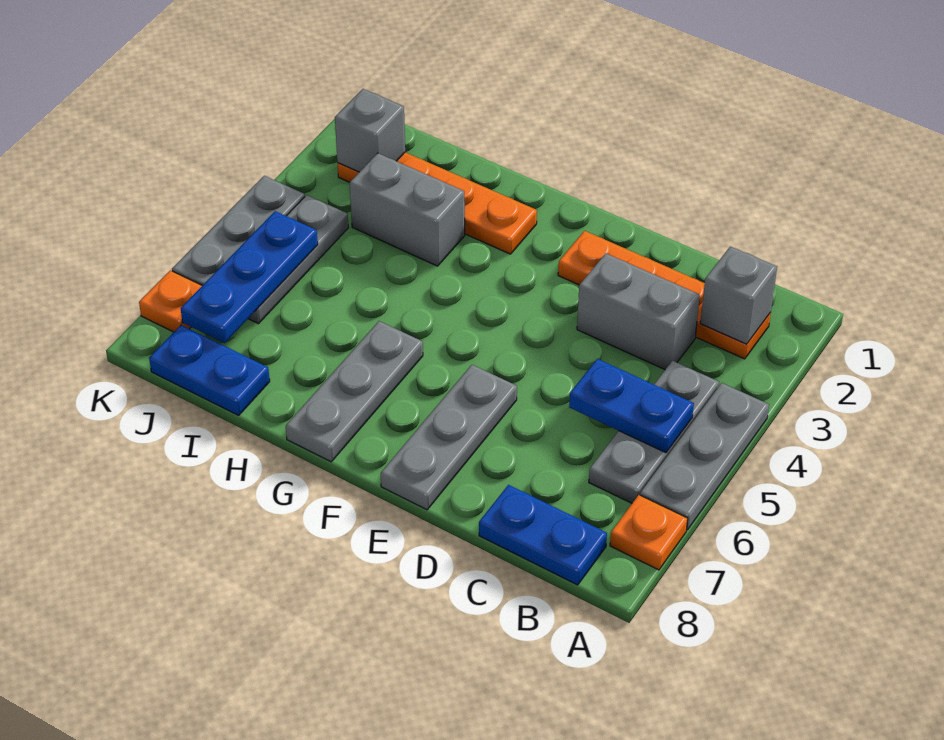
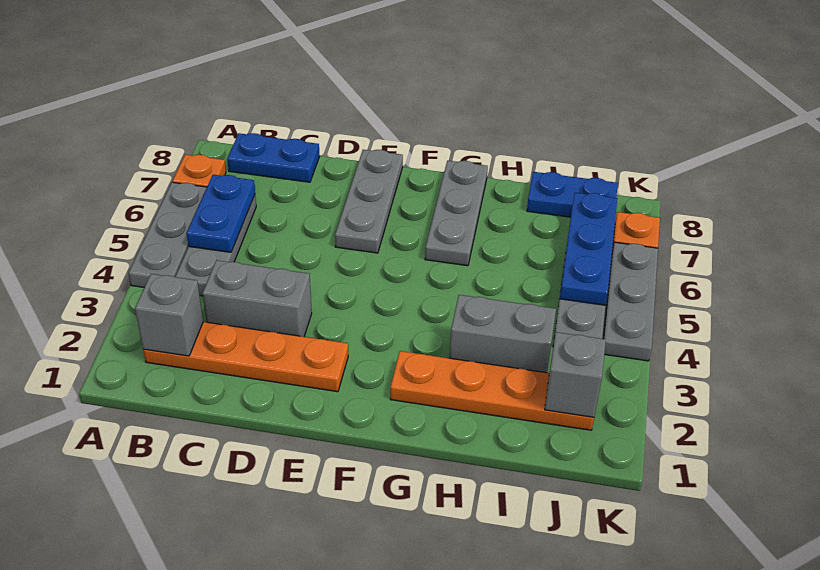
blue plate B5:C5 level 2 -> blue plate B5:B6 level 2

